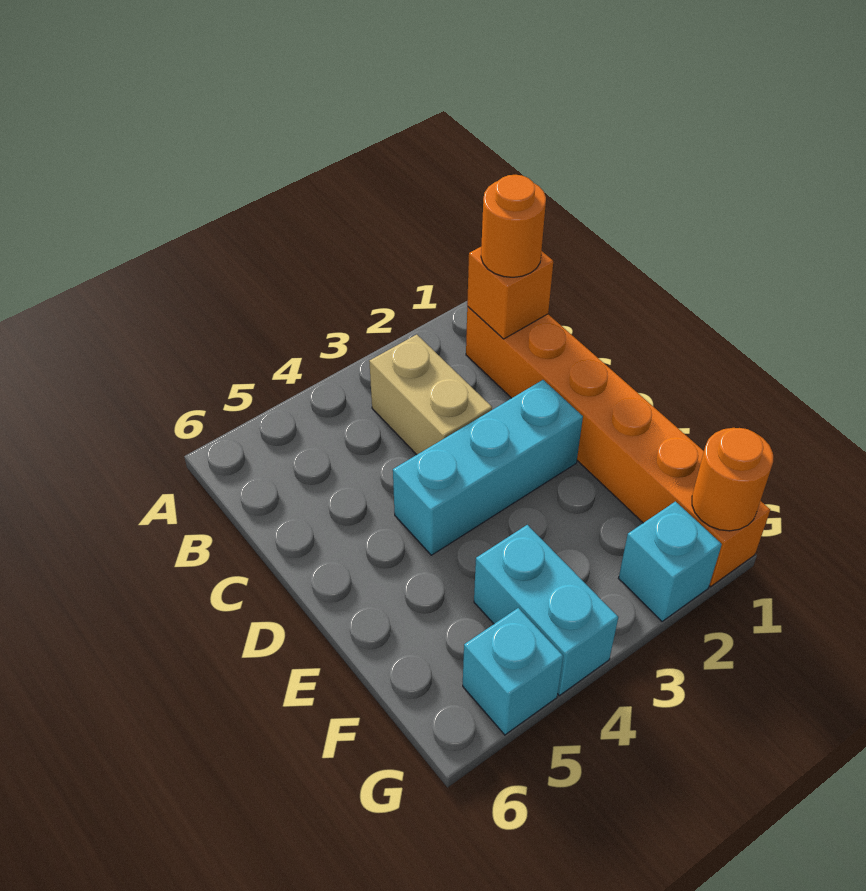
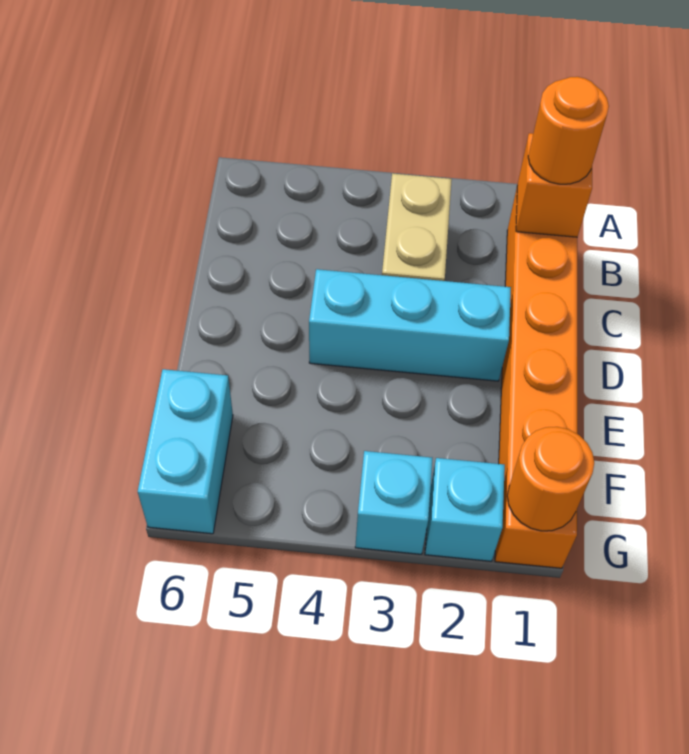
cyan brick F4:G4 level 1 -> cyan brick F6:G6 level 1
cyan brick G5 level 1 -> cyan brick G3 level 1

